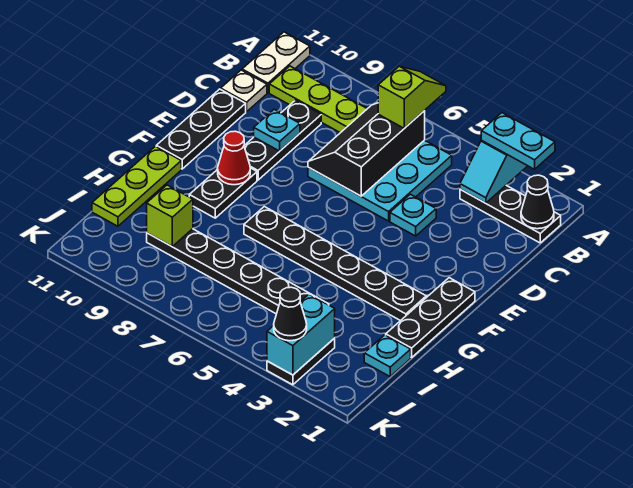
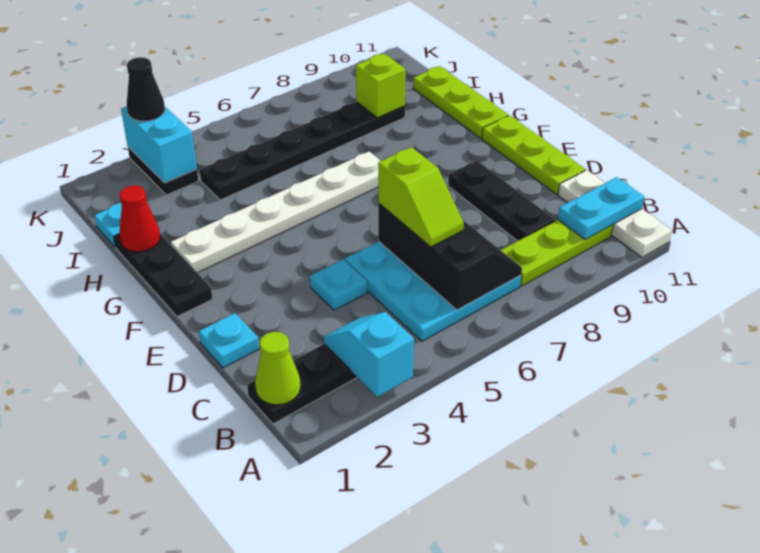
cyan plate A2:A3 level 3 -> cyan plate B10:B11 level 2
lime slope A6:B6 level 3 top B -> lime slope C6:D6 level 3 top D
black cone B1 level 2 -> lime cone B1 level 2
cyan plate D9 level 2 -> cyan plate D1 level 1
black plate D11:F11 level 1 -> lime plate D11:F11 level 1
black plate F9:G9 level 1 -> none
red cone F9 level 2 -> red cone H1 level 2
black plate G2:G7 level 1 -> white plate G2:G7 level 1

